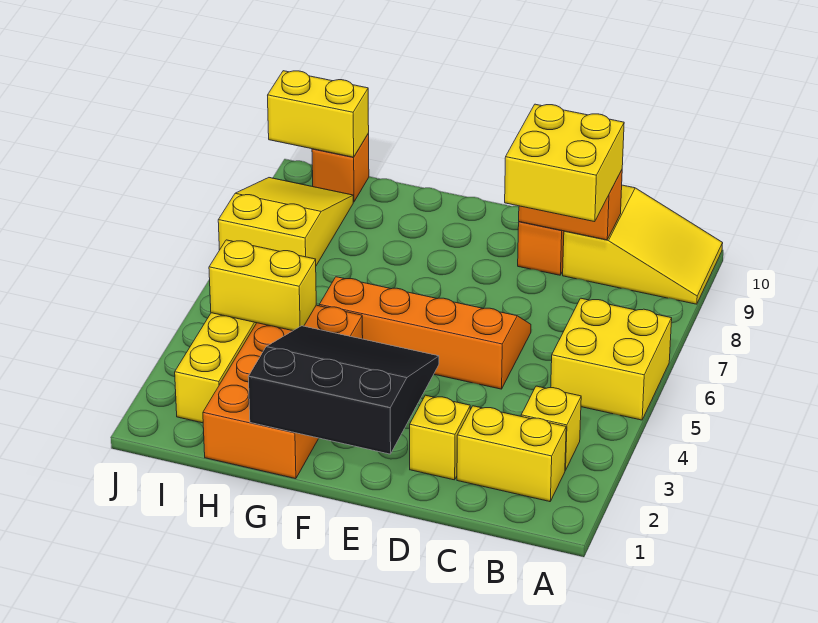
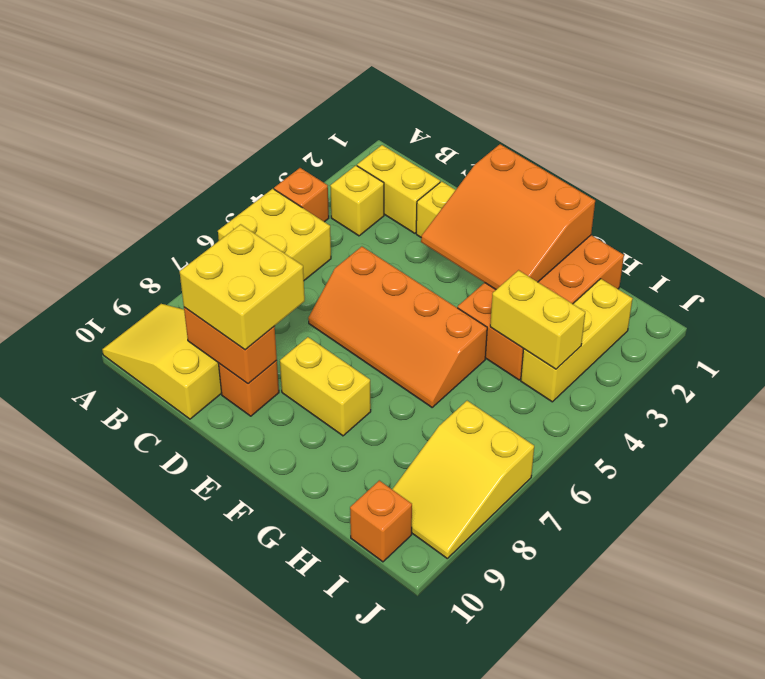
none -> orange brick A4 level 1
black slope E1:G3 level 2 top 1 -> orange slope E1:G3 level 2 top 1
yellow brick I10:J10 level 2 -> yellow brick E8:F8 level 1

